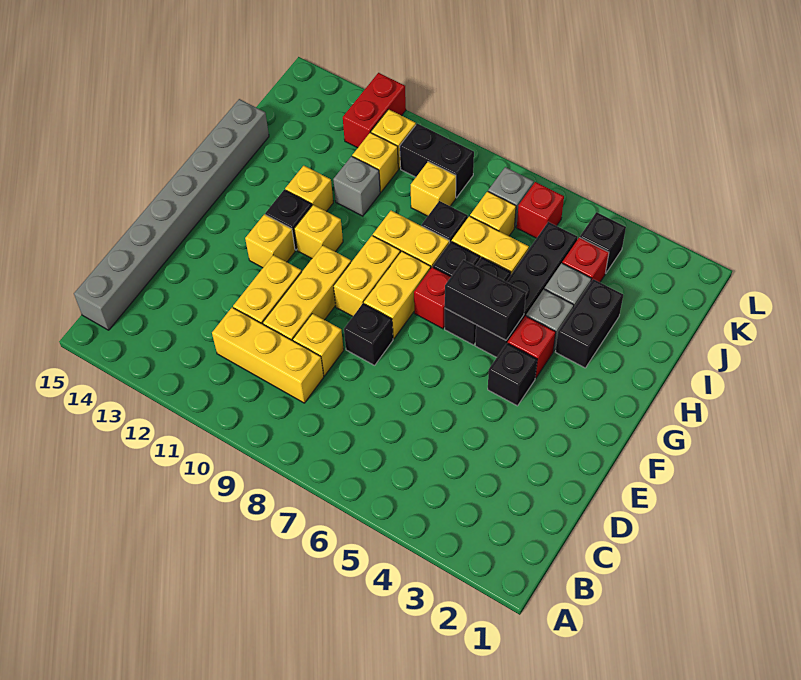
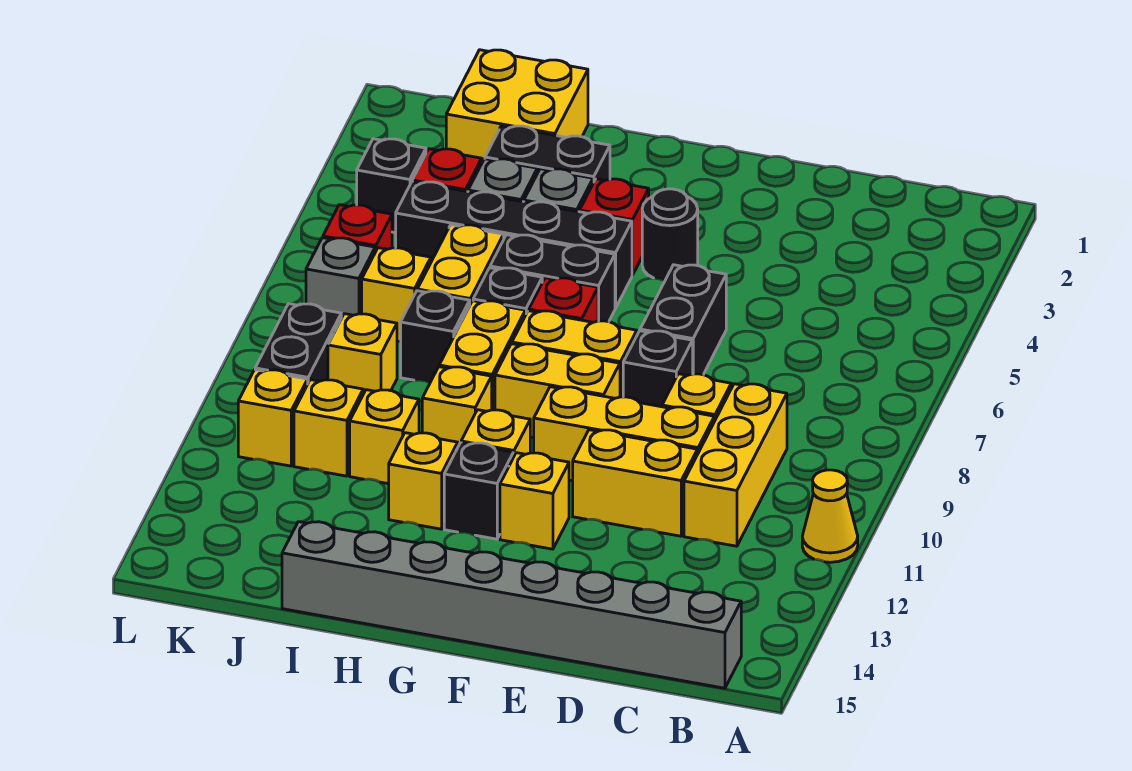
none -> yellow cone A11 level 1
black brick F4 level 1 -> black round brick F4 level 1
black brick G5:G6 level 2 -> black brick E6:E7 level 1
none -> yellow brick H10 level 1
none -> yellow brick I1:J2 level 1
grey brick I11 level 1 -> yellow brick I11 level 1
red brick K12:L12 level 1 -> none

